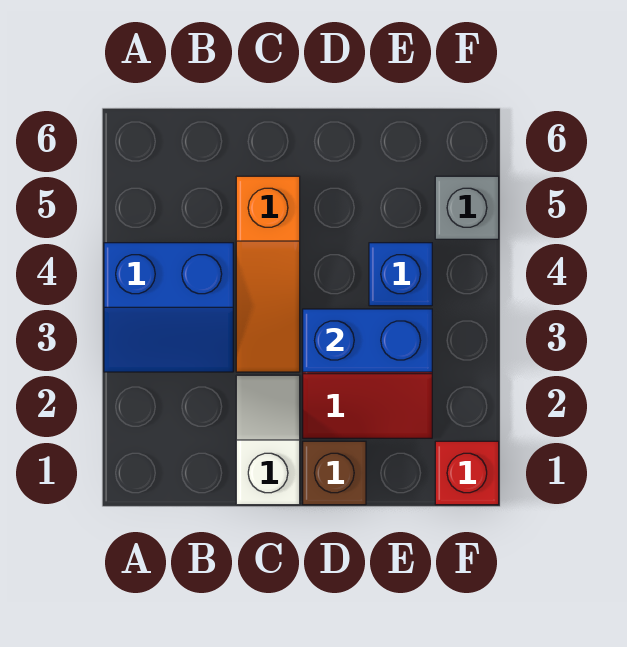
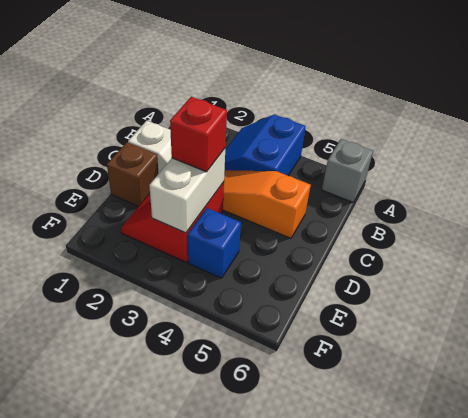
blue brick D3:E3 level 2 -> white brick D3:E3 level 2
red brick F1 level 1 -> red brick D3 level 3
grey brick F5 level 1 -> grey brick A6 level 1

